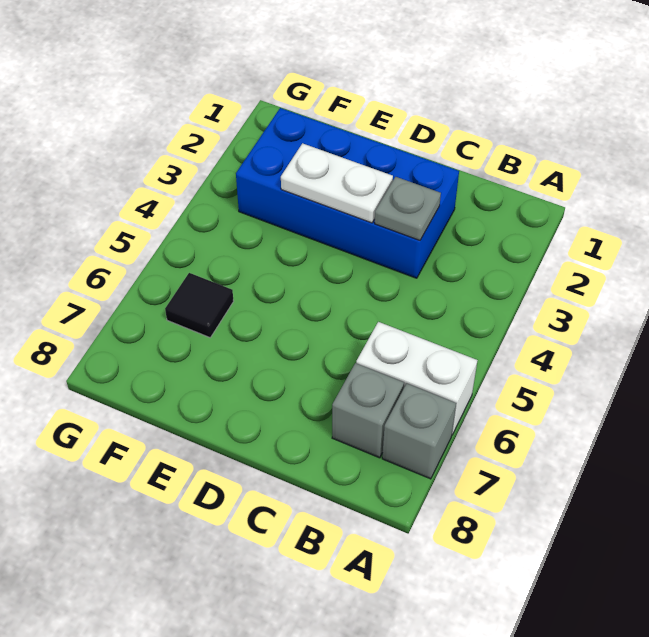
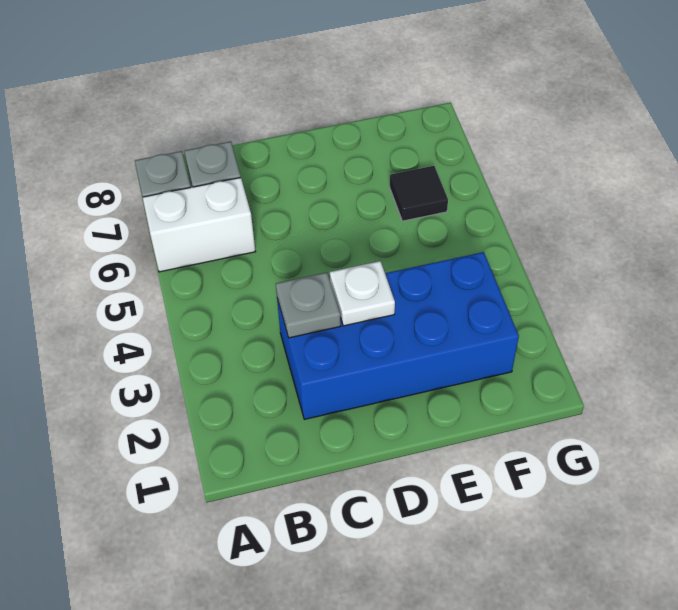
white plate D3:E3 level 2 -> white plate D3 level 2

